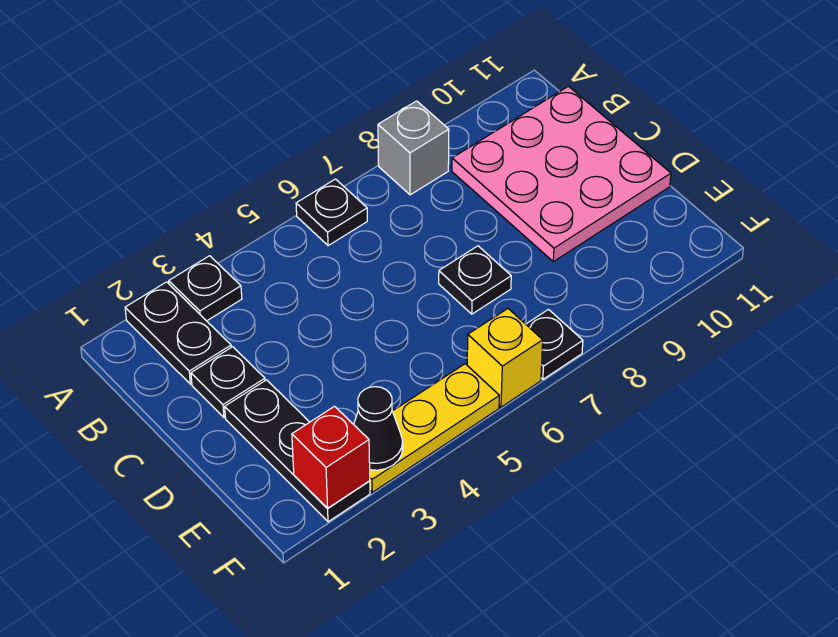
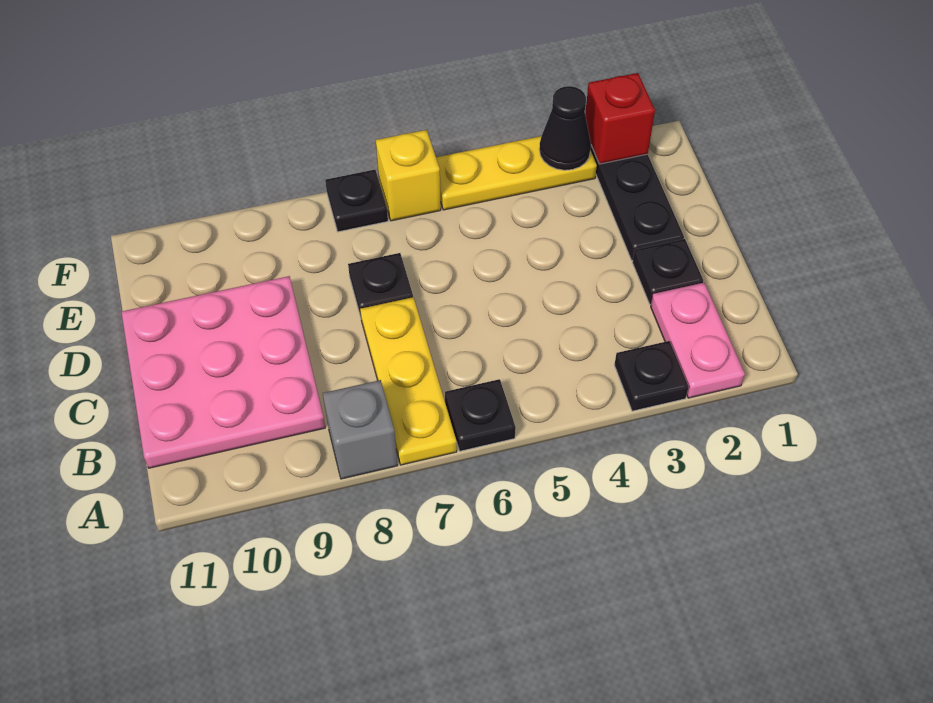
black plate A2:B2 level 1 -> pink plate A2:B2 level 1
none -> yellow plate A7:C7 level 1

